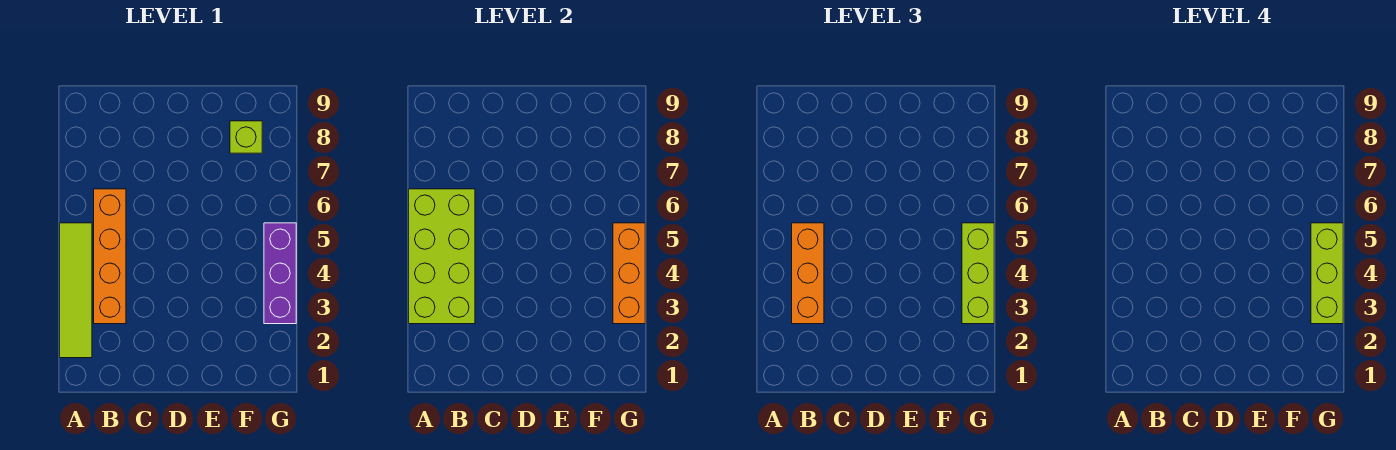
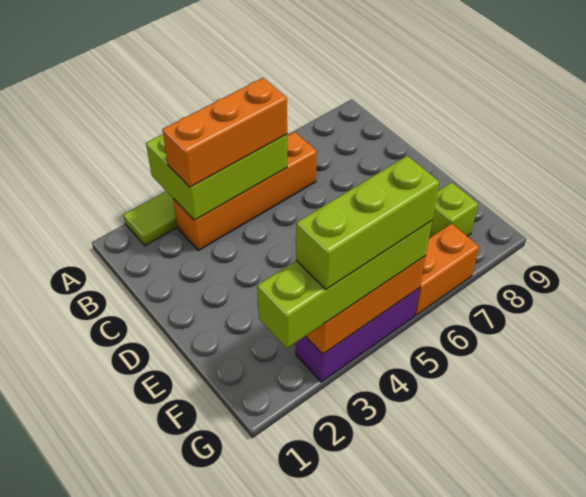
lime brick A3:B6 level 2 -> lime brick A3:B5 level 2
lime brick G3:G5 level 3 -> lime brick G2:G5 level 3
none -> orange brick G6:G7 level 1

